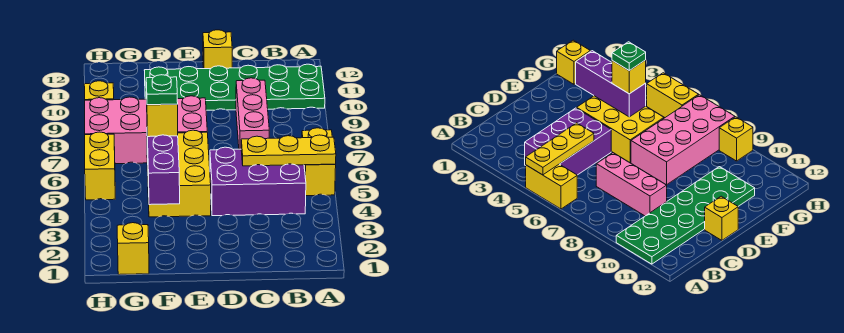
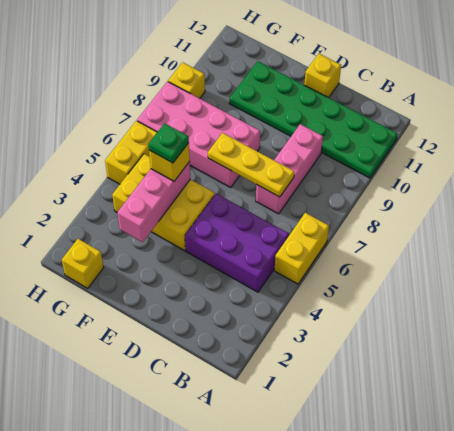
yellow plate A5:C5 level 2 -> yellow plate C7:E7 level 2
yellow brick E4:F6 level 1 -> yellow brick E4:G5 level 1
purple brick F3:F5 level 2 -> pink brick F3:F5 level 2

